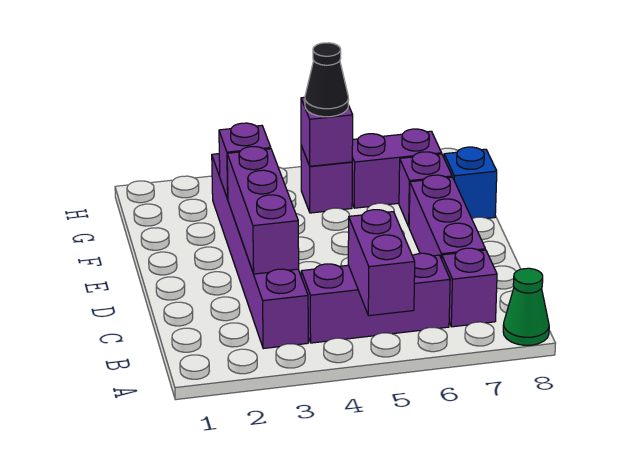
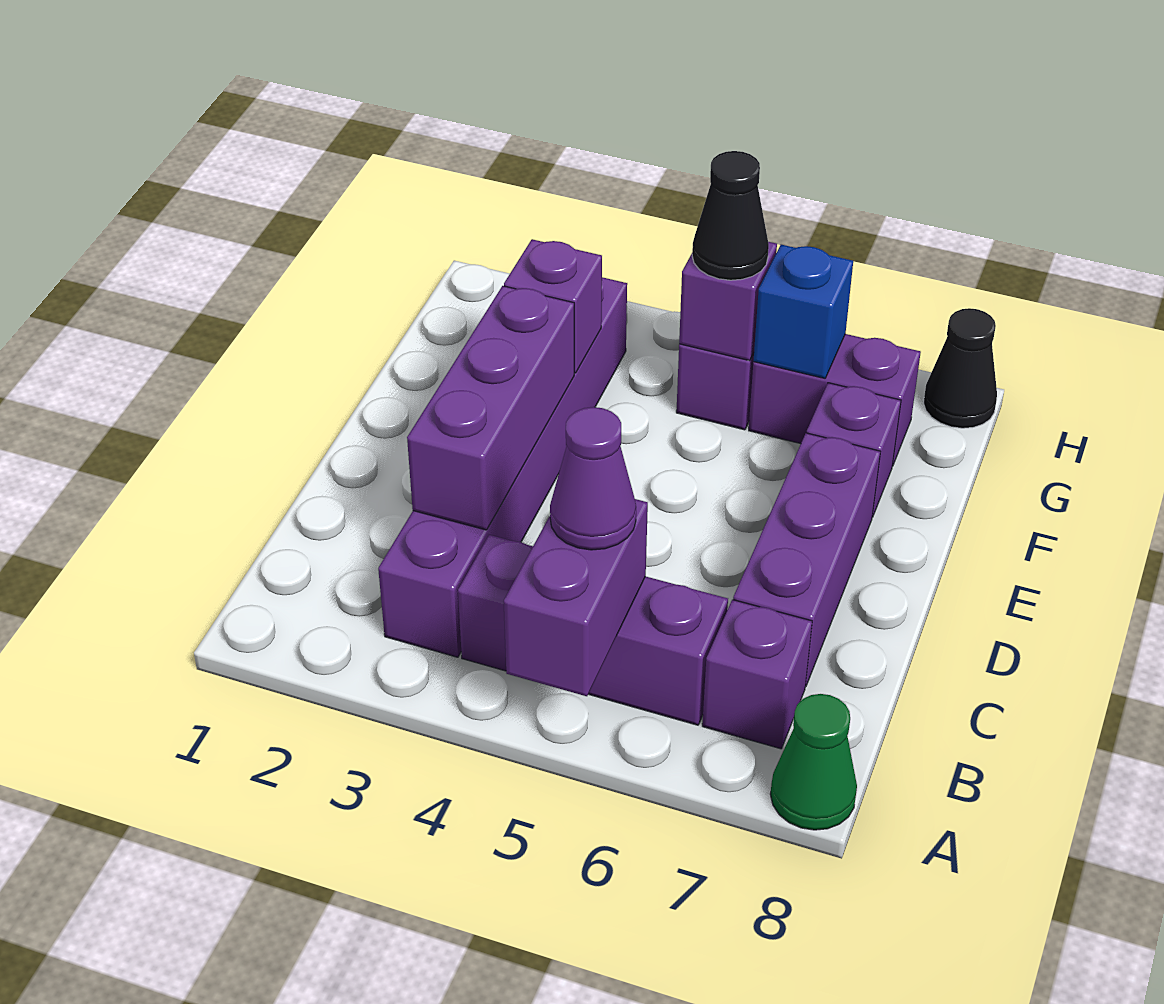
none -> purple cone B5 level 3
blue brick F8 level 1 -> blue brick G6 level 2
none -> black cone H8 level 1

